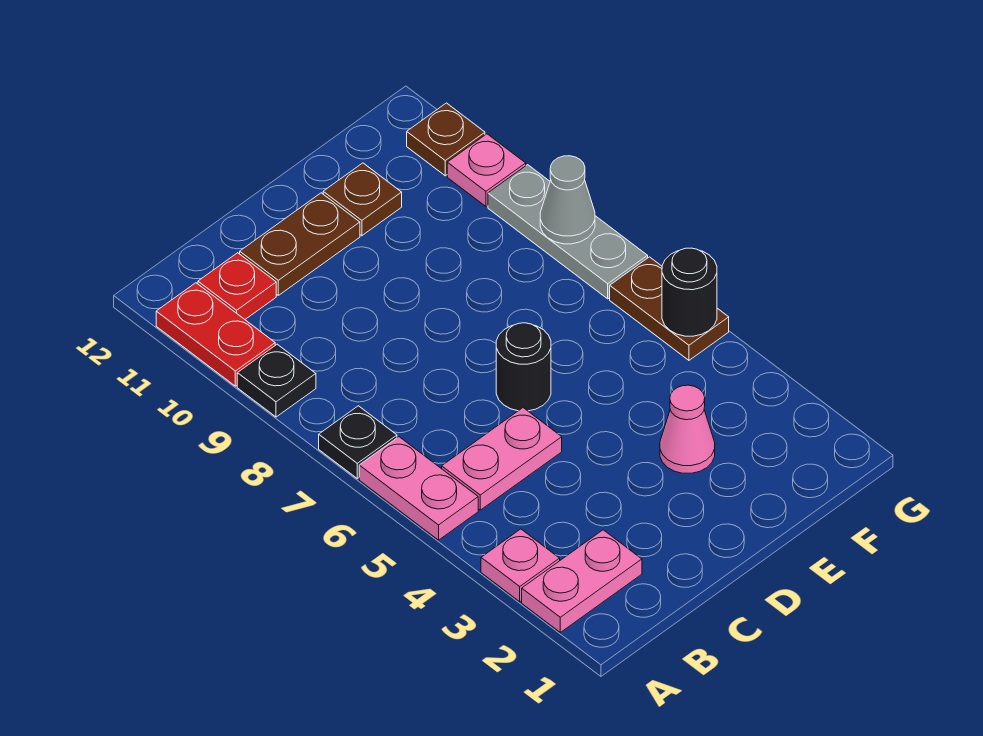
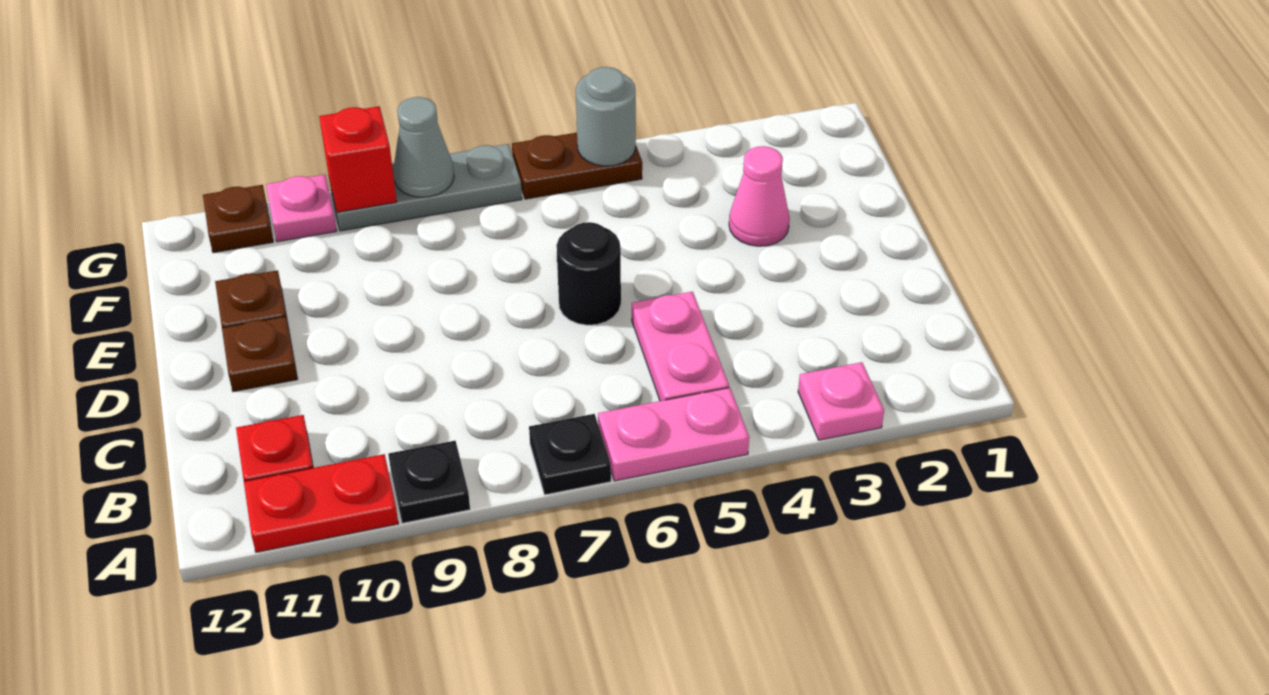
pink plate A2:B2 level 1 -> none
brown plate C11:D11 level 1 -> brown plate D11 level 1
black round brick G5 level 2 -> grey round brick G5 level 2
none -> red brick G9 level 2

